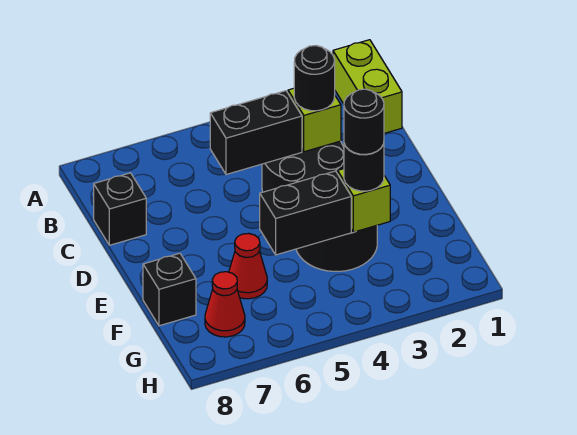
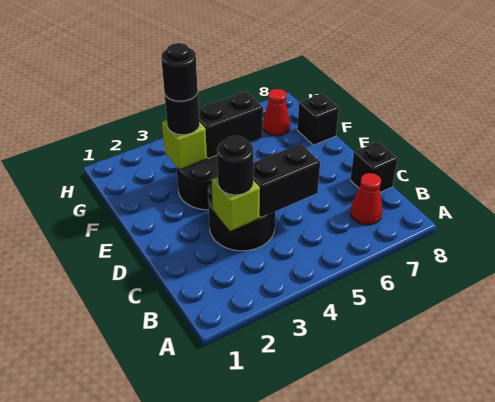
lime brick A1:B1 level 1 -> none
red cone F6 level 1 -> red cone B7 level 1

